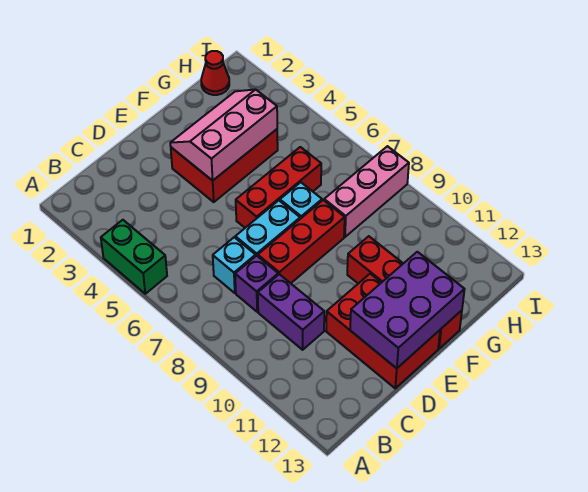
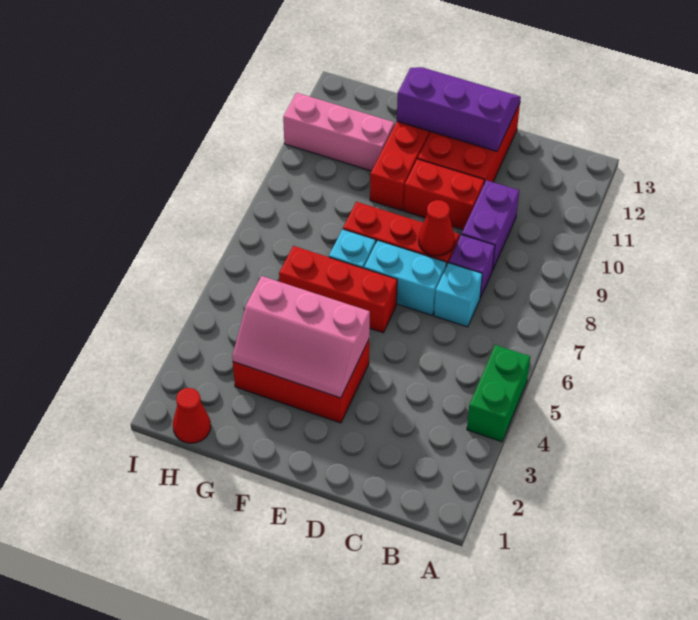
none -> red cone D8 level 2
none -> red brick D10:E10 level 1
purple brick D12:F13 level 2 -> purple slope D12:F13 level 2 top 12
pink brick G8:I8 level 1 -> pink brick G11:I11 level 1

